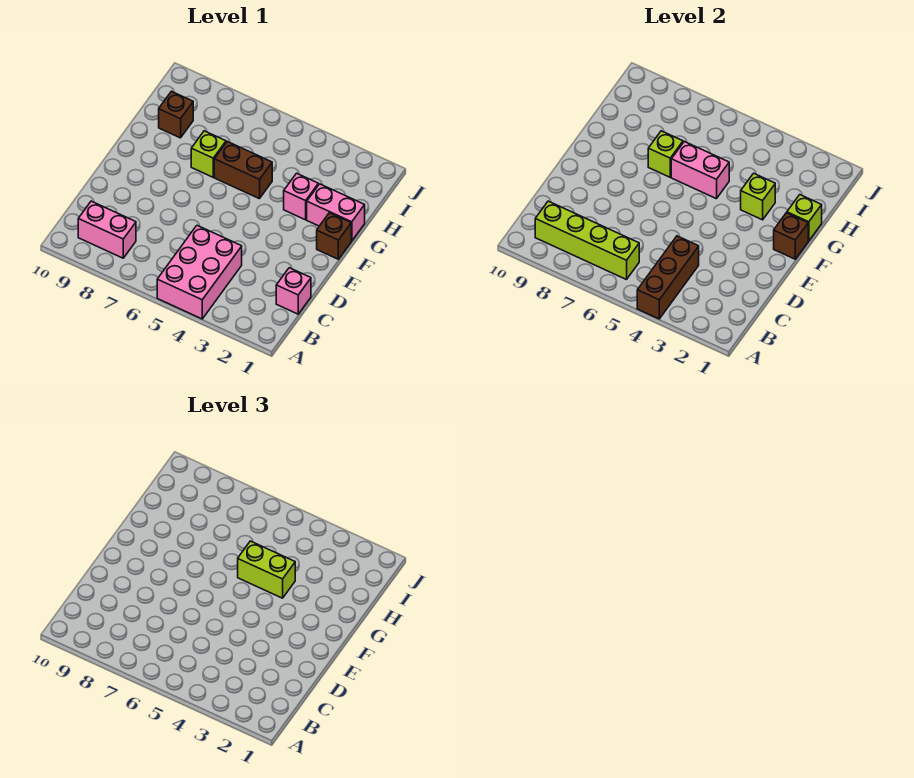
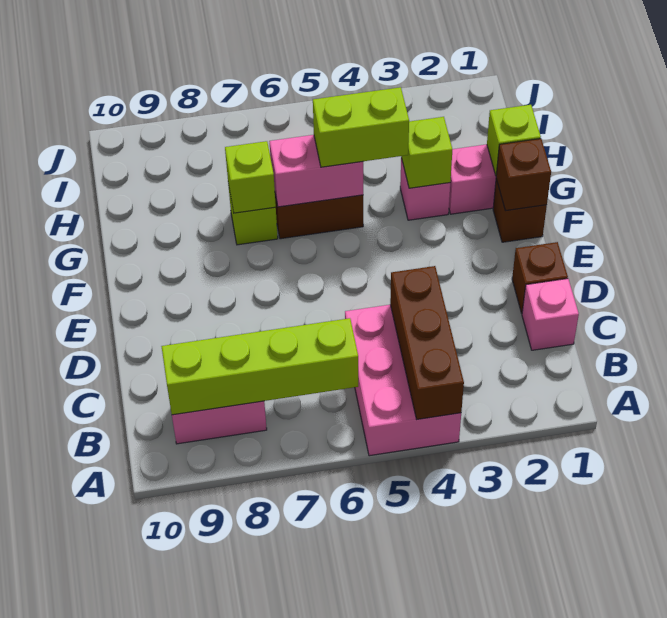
brown brick H9 level 1 -> brown brick D1 level 1

